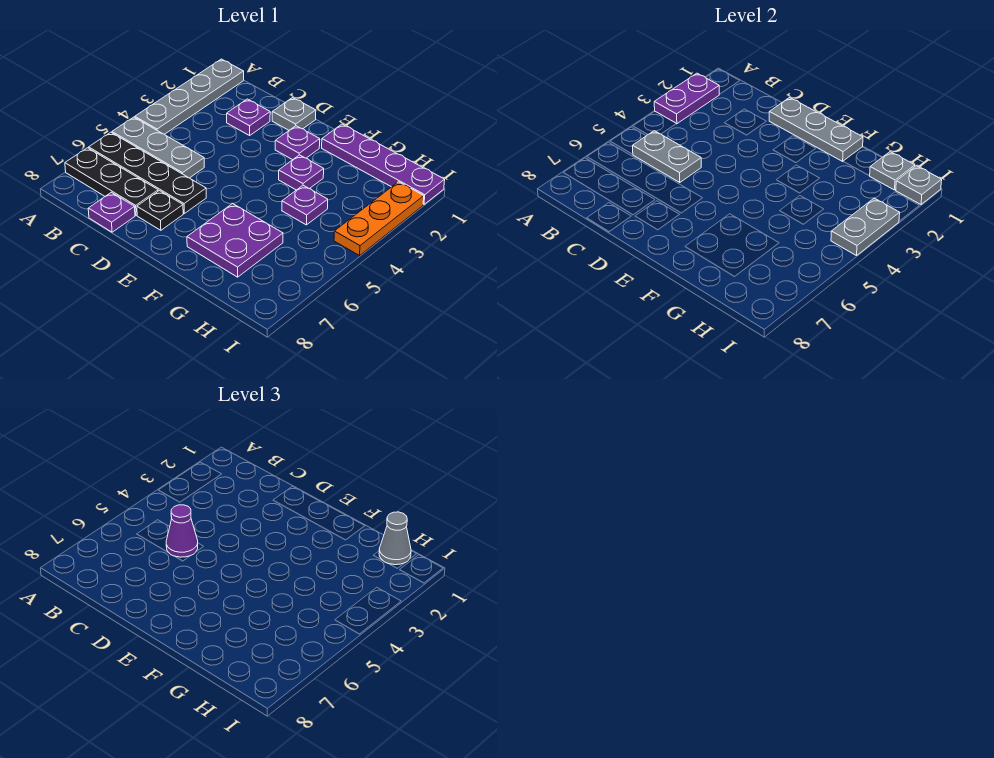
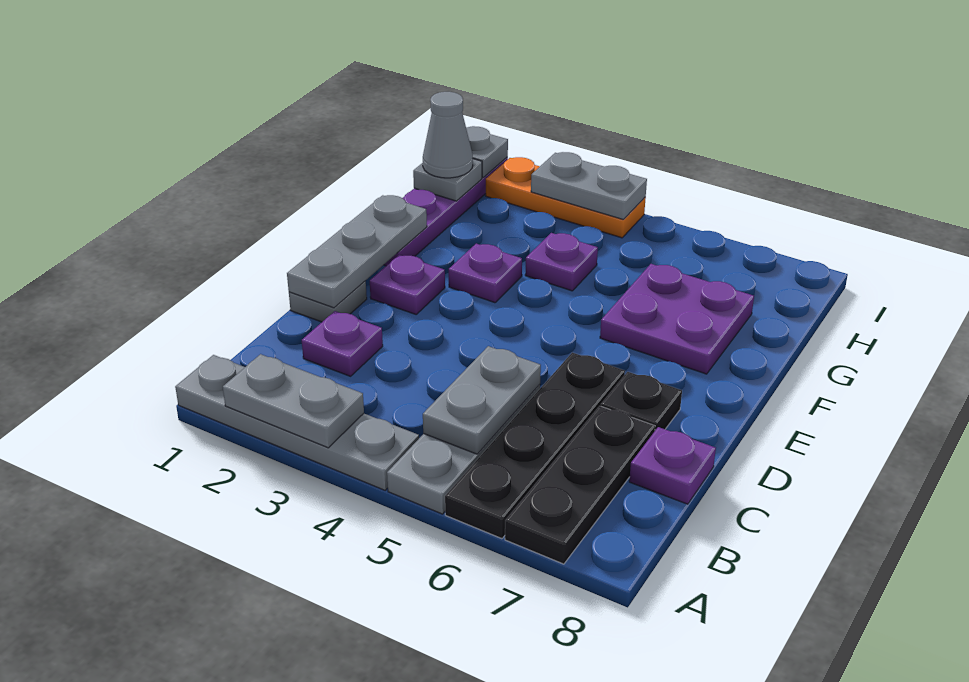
purple plate A2:A3 level 2 -> grey plate A2:A3 level 2
purple cone C5 level 3 -> none

